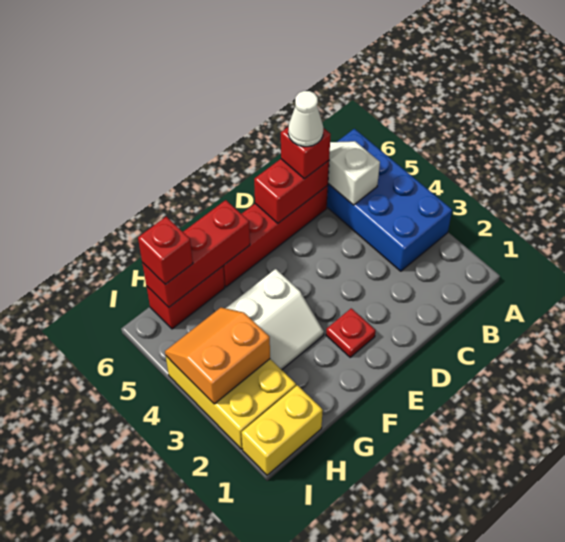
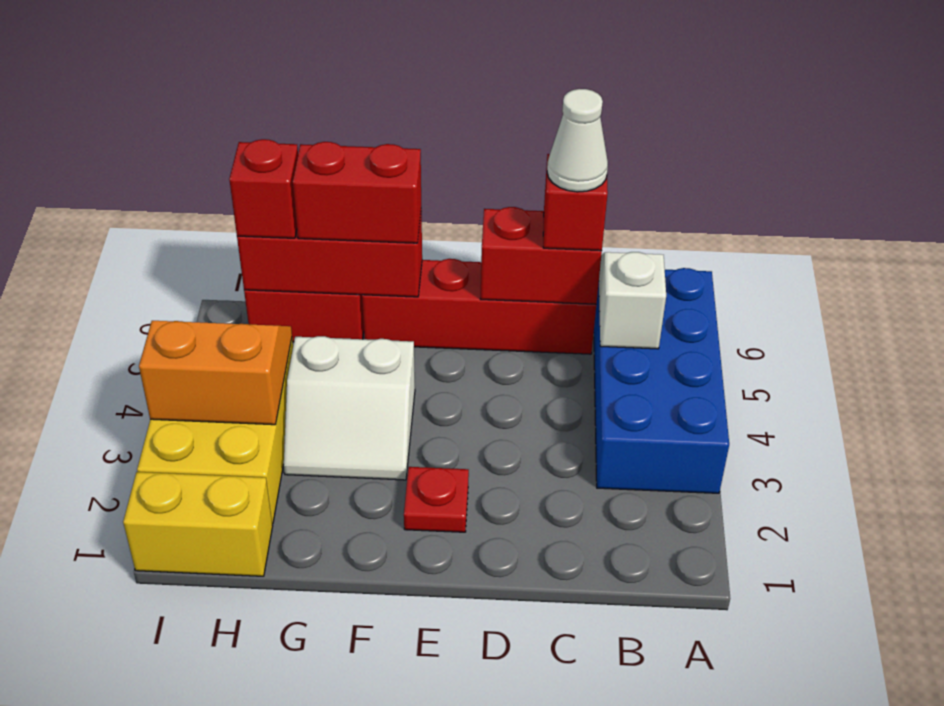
none -> red brick F6:G6 level 3

